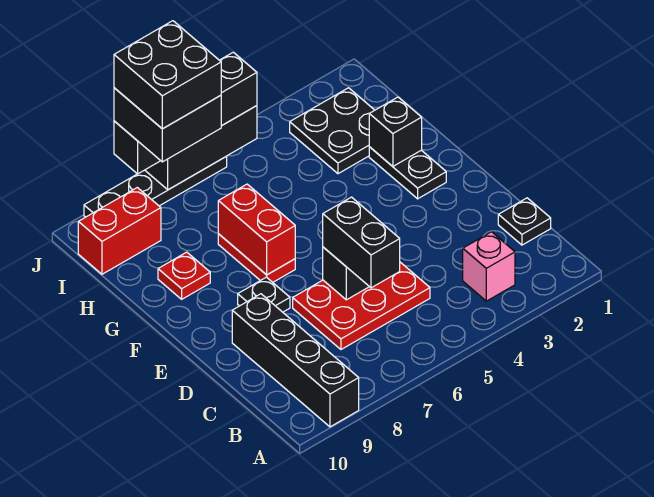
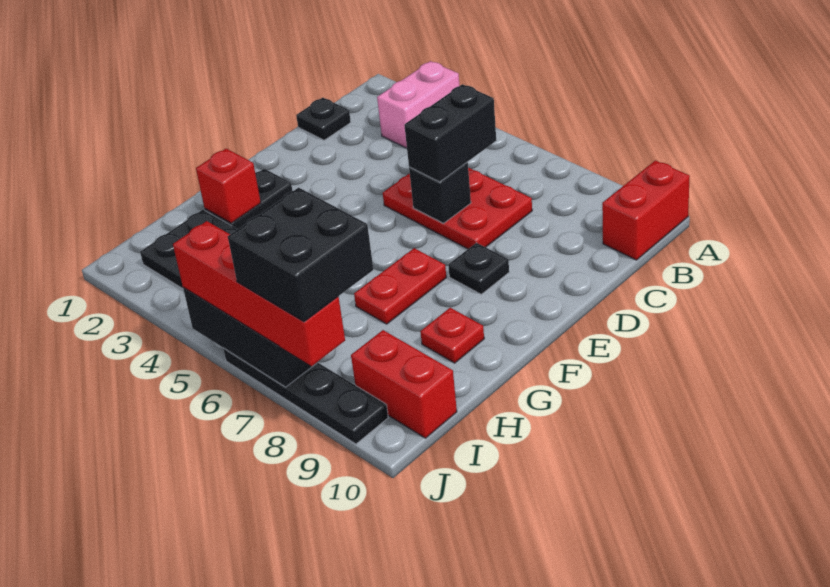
black brick A9:D9 level 1 -> none
pink brick B3 level 1 -> pink brick A3:B3 level 1
red brick F7:G7 level 2 -> red brick A10:B10 level 1
black brick G2 level 2 -> red brick G2 level 2
black brick I7:J8 level 5 -> none
black brick J5:J8 level 3 -> red brick J5:J8 level 3

